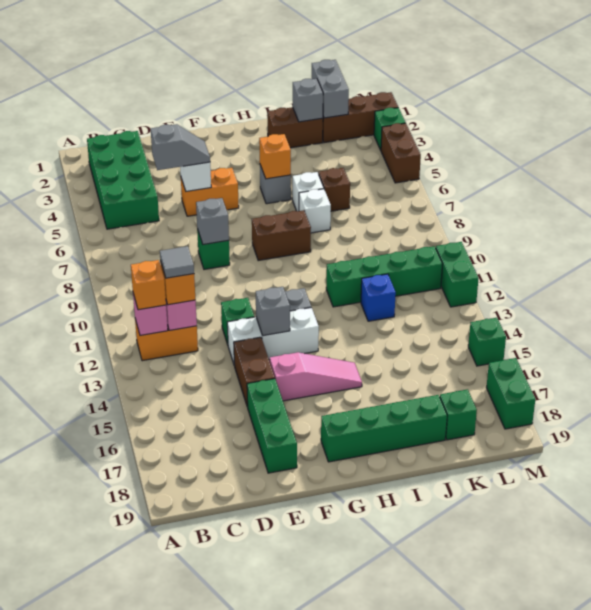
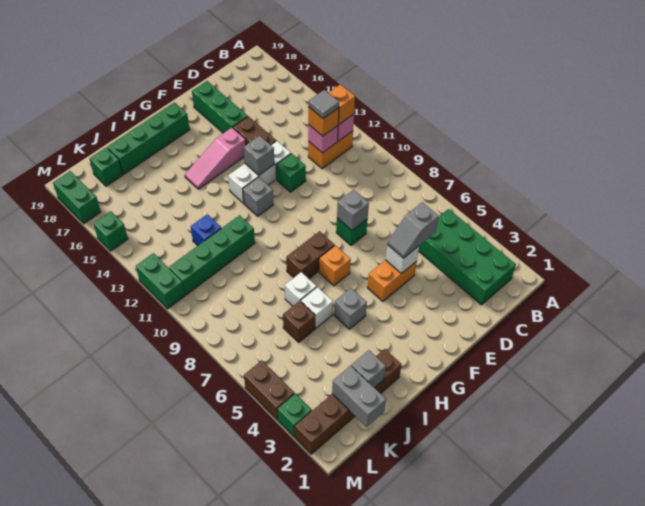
orange brick H5 level 2 -> orange brick G7 level 1

